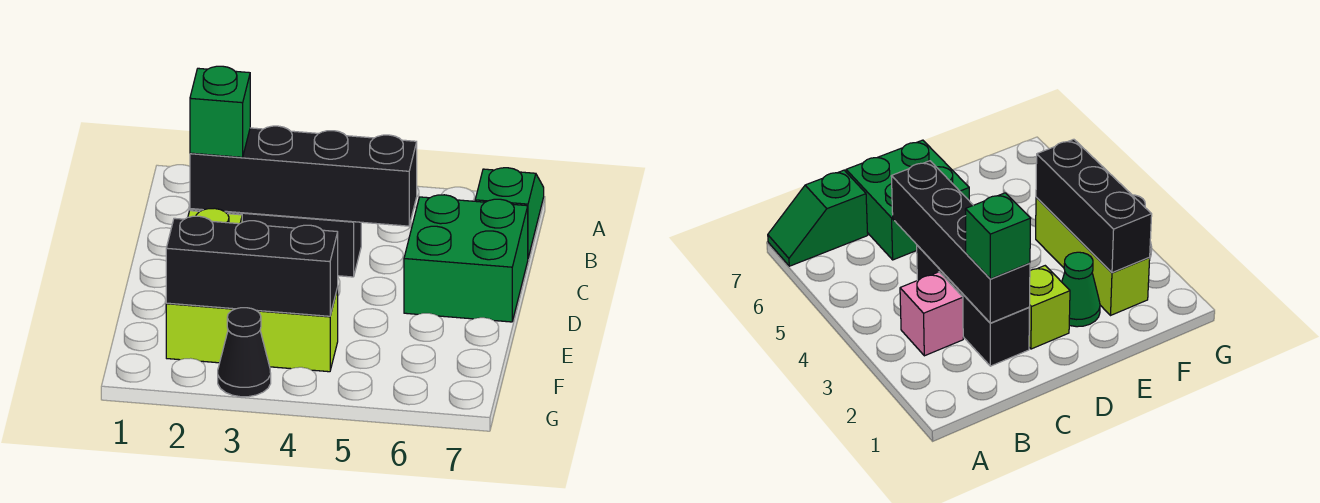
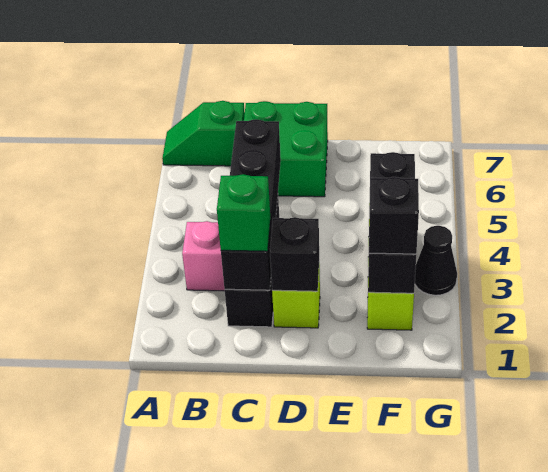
none -> black brick D2 level 2
green cone E2 level 1 -> none
none -> black brick F2 level 3

